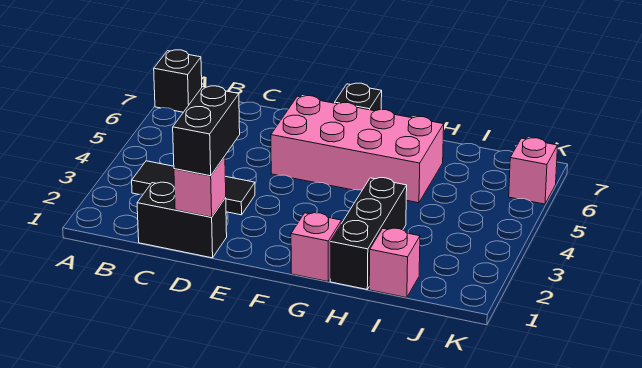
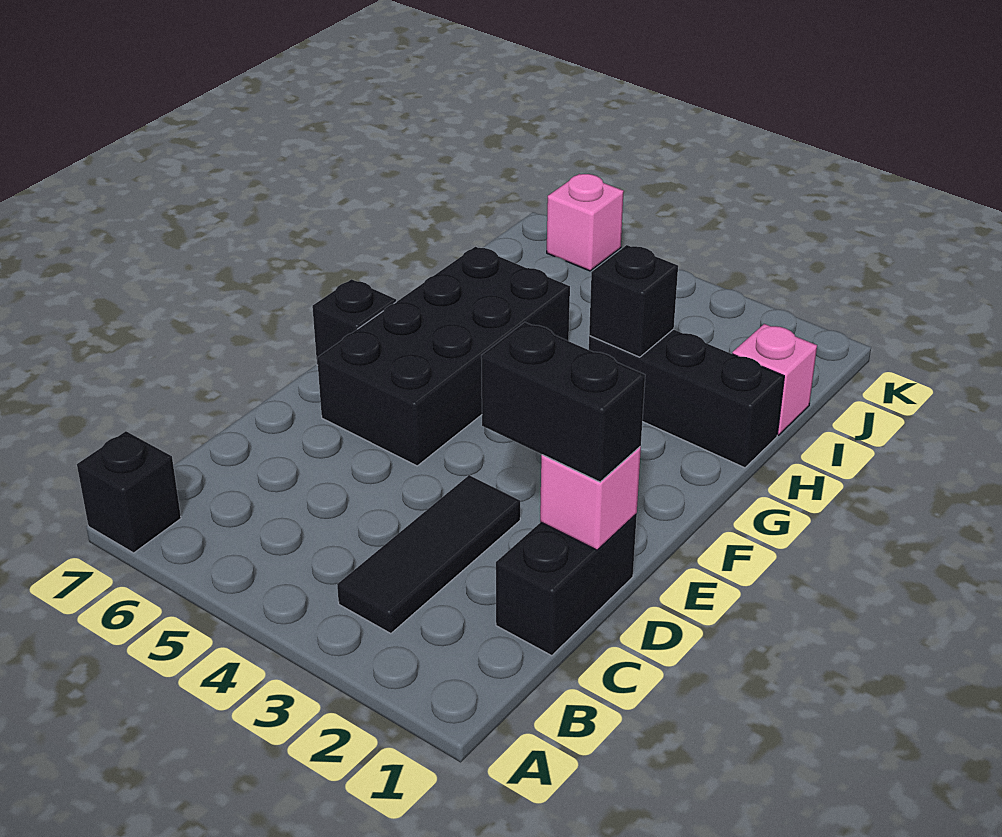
pink brick E5:H6 level 1 -> black brick E5:H6 level 1
pink brick G1 level 1 -> none
none -> black brick H3 level 2

